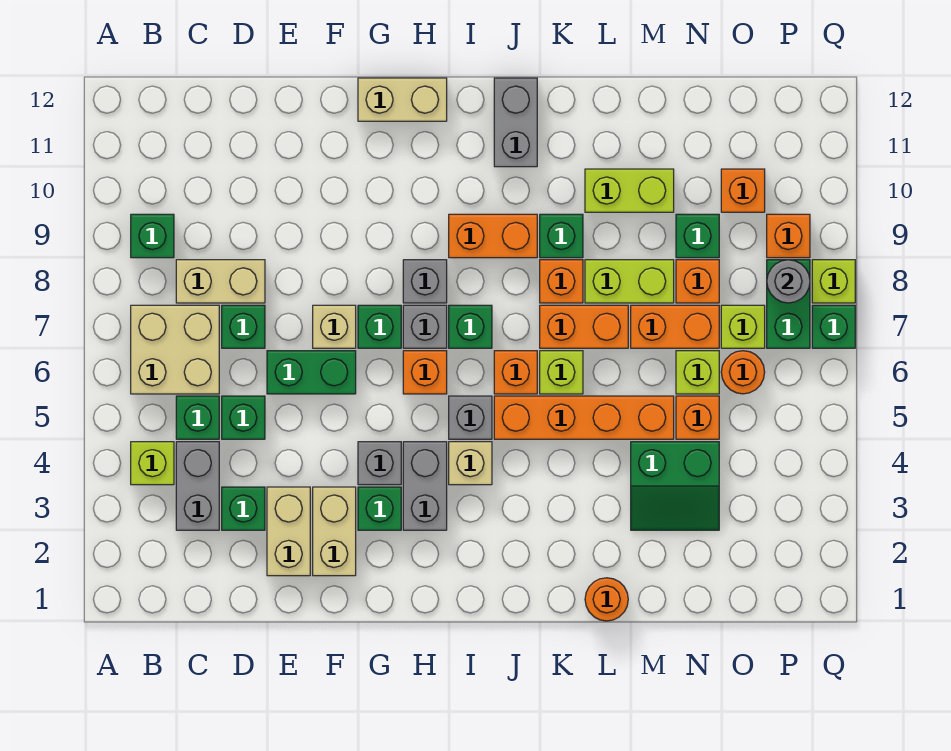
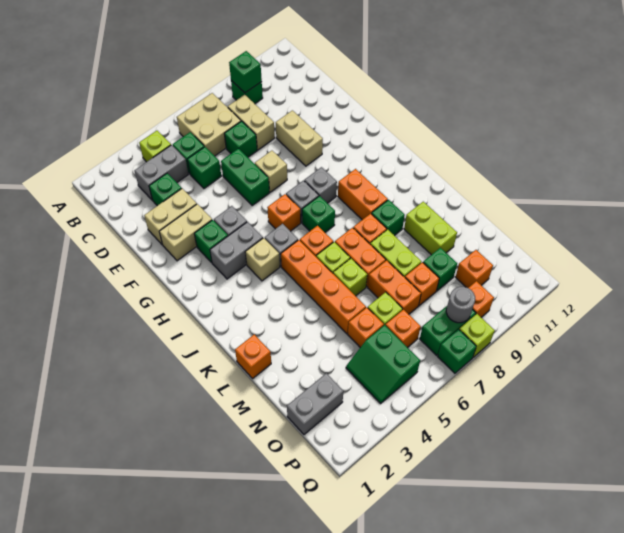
green brick G7 level 1 -> green brick B9 level 2
tan brick G12:H12 level 1 -> tan brick E9:F9 level 1
grey brick J11:J12 level 1 -> grey brick O1:O2 level 1
orange round brick L1 level 1 -> orange brick L1 level 1
green slope M3:N4 level 1 top 4 -> green slope O4:P5 level 1 top 5
orange round brick O6 level 1 -> orange brick O6 level 1
lime brick O7 level 1 -> lime brick L6 level 1

